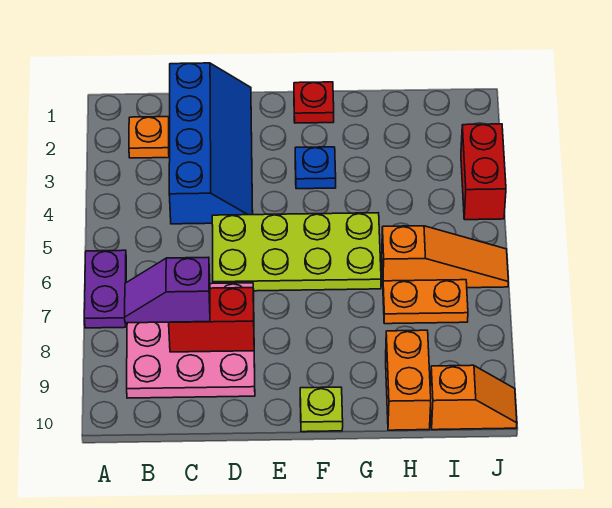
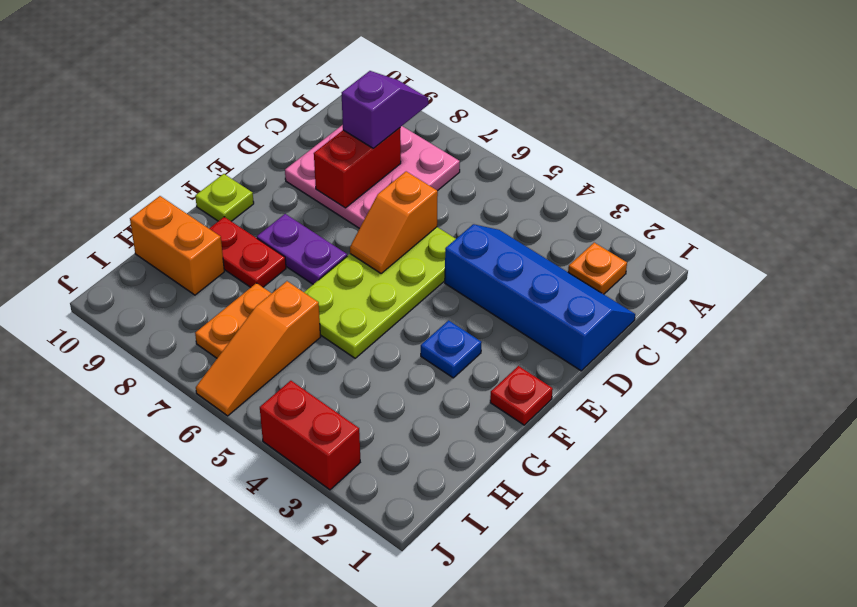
purple plate A6:A7 level 1 -> purple plate F7:F8 level 1
blue slope C1:D4 level 1 top C -> blue slope C1:D4 level 1 top D
none -> red plate G8:G9 level 1
orange slope I10:J10 level 1 top I -> orange slope D6:E6 level 2 top D

